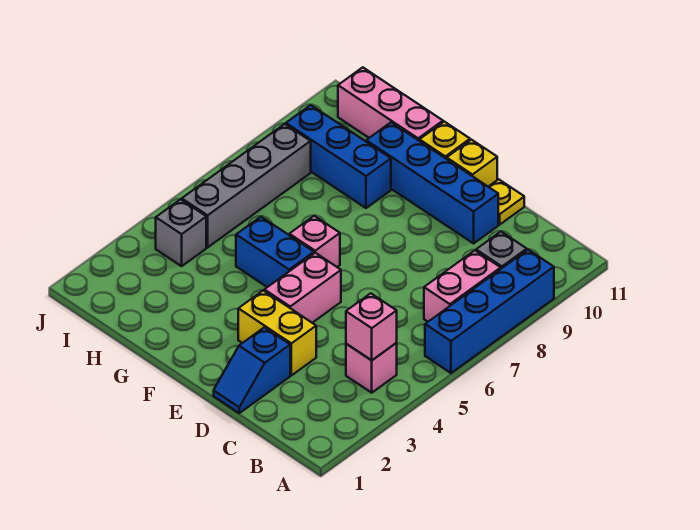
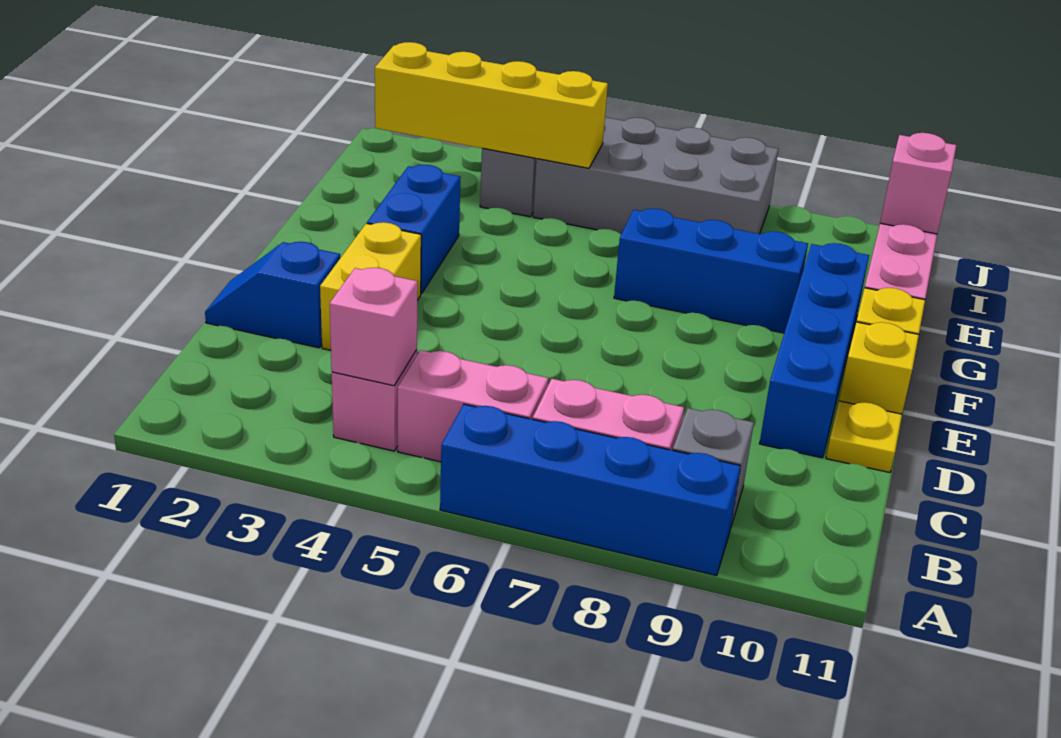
pink brick E4:E5 level 1 -> pink brick B5:B6 level 1
blue brick F5:G5 level 1 -> blue brick F3:G3 level 1
pink brick F6 level 1 -> pink brick I11 level 2
blue brick G9:I9 level 1 -> blue brick G7:G9 level 1
none -> yellow brick I2:I5 level 2
grey brick I5:I8 level 1 -> grey brick I5:J8 level 1

